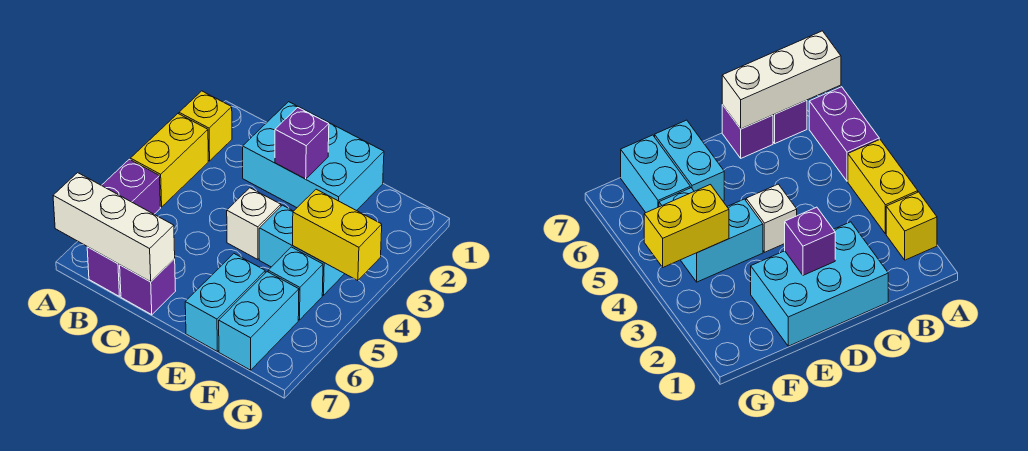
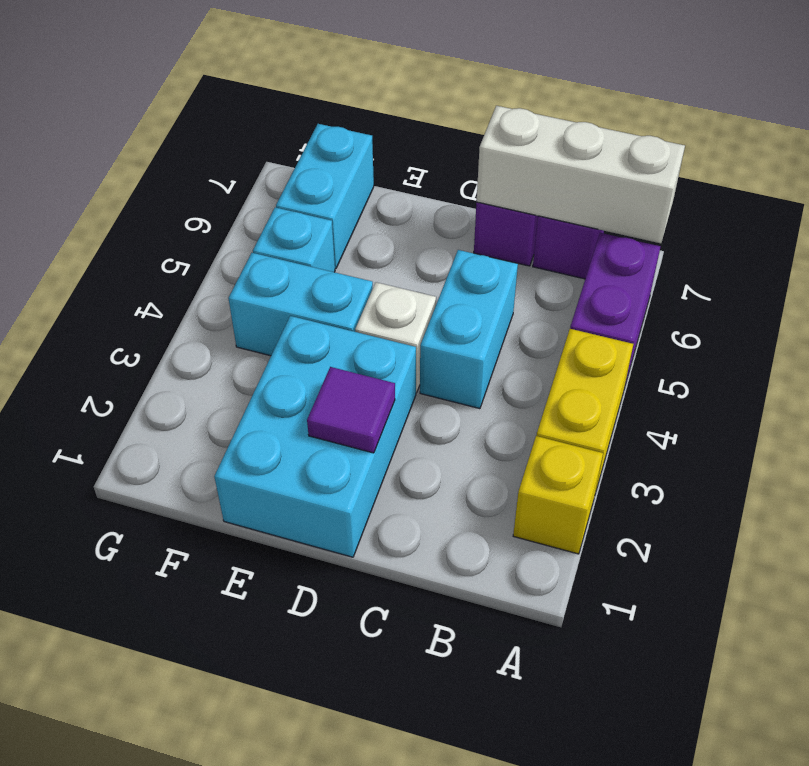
cyan brick C1:E2 level 1 -> cyan brick D1:E3 level 1
purple brick D2 level 2 -> purple tile D2 level 2
cyan brick E6:E7 level 1 -> cyan brick C4:C5 level 1
yellow brick F4:G4 level 2 -> none

